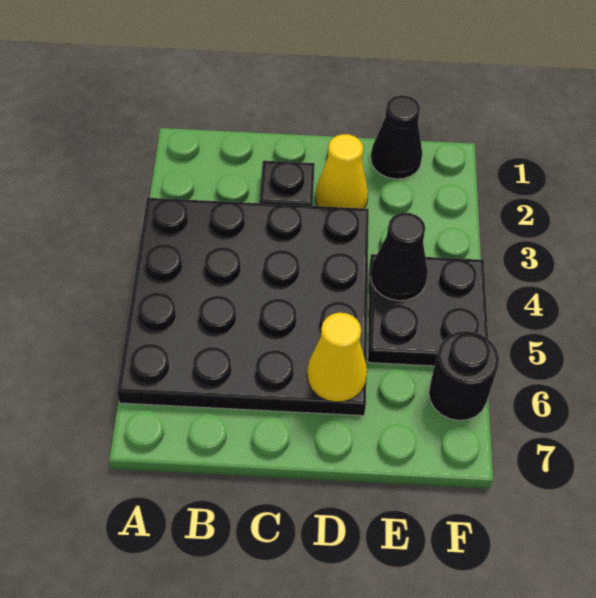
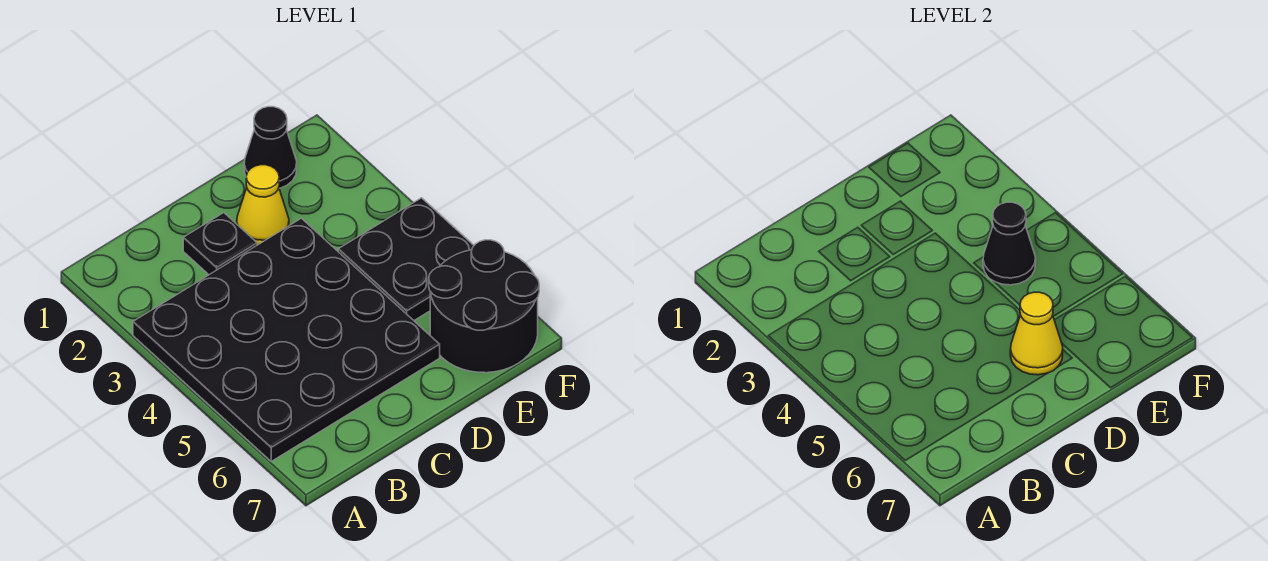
black round brick F6 level 1 -> black round brick E6:F7 level 1

